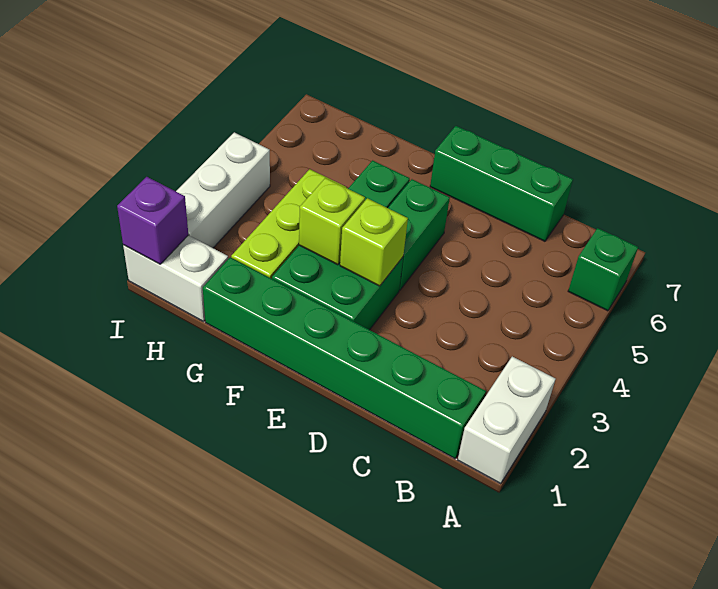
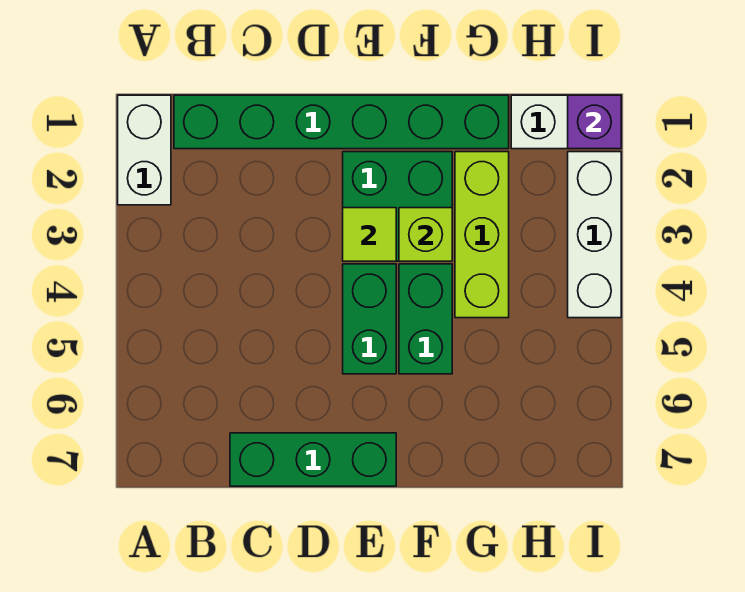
green brick A6 level 1 -> none
lime brick E3 level 2 -> lime tile E3 level 2

